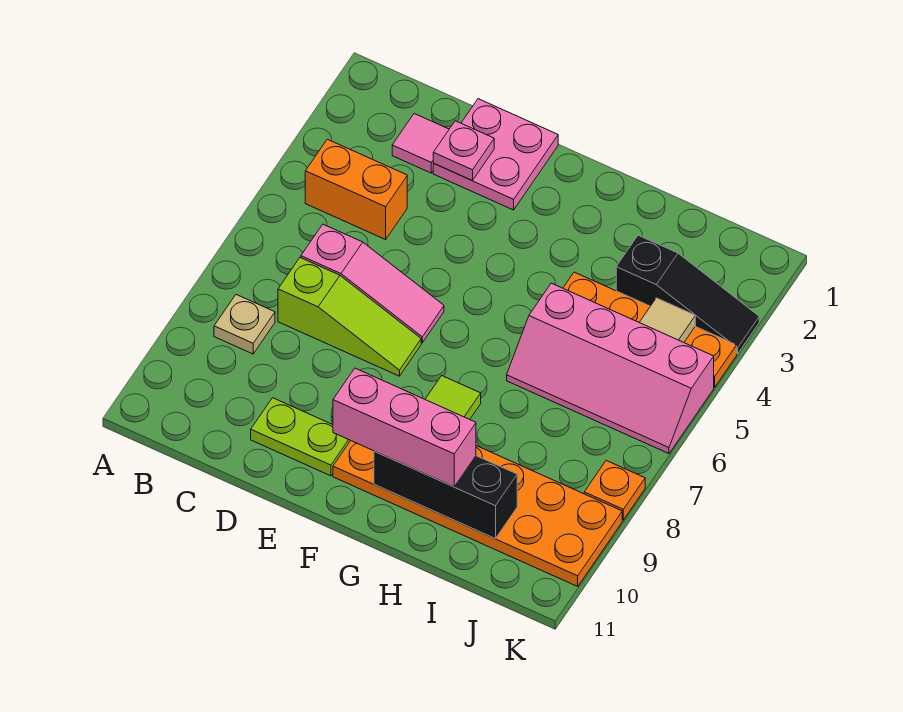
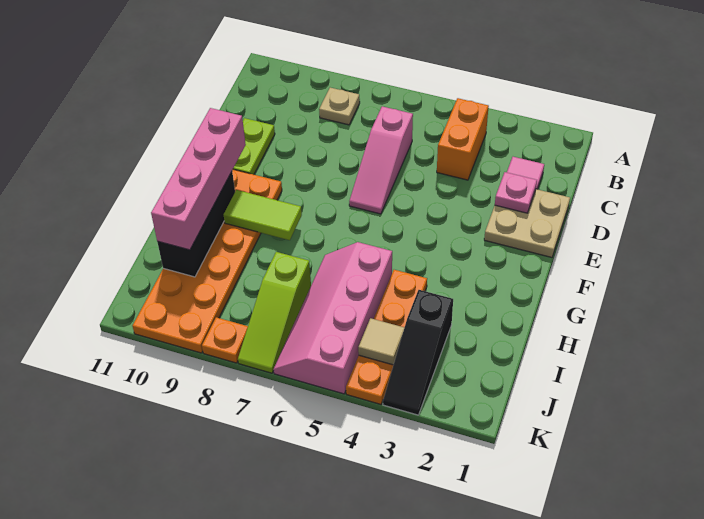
lime slope C7:E7 level 1 top C -> lime slope I7:K7 level 1 top I
pink plate D1:E2 level 1 -> tan plate D1:E2 level 1
pink brick F10:H10 level 3 -> pink brick F10:I10 level 3

